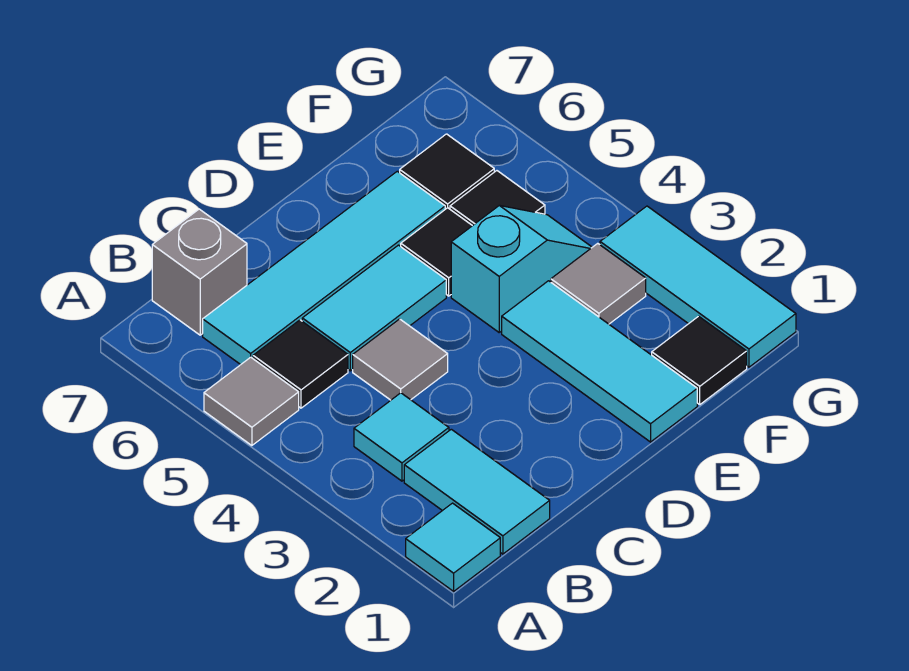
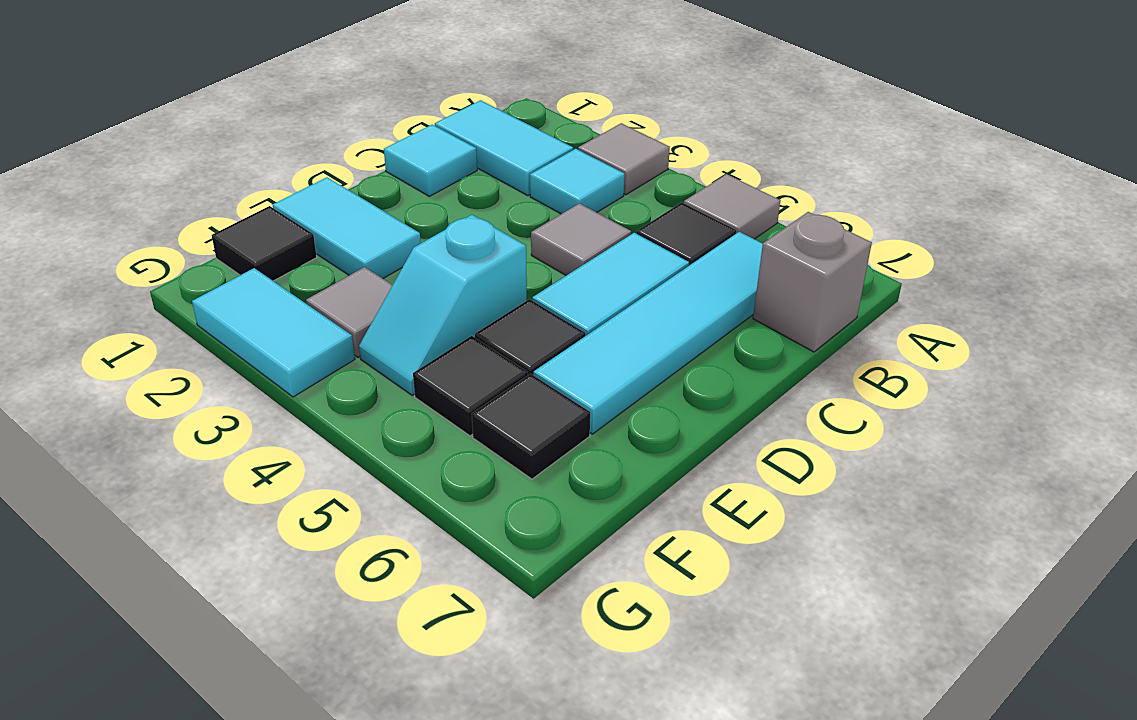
cyan tile A1 level 1 -> cyan tile C1 level 1
none -> grey tile A3 level 1
cyan tile E1:E3 level 1 -> cyan tile E1:E2 level 1
cyan tile G1:G3 level 1 -> cyan tile G2:G3 level 1

